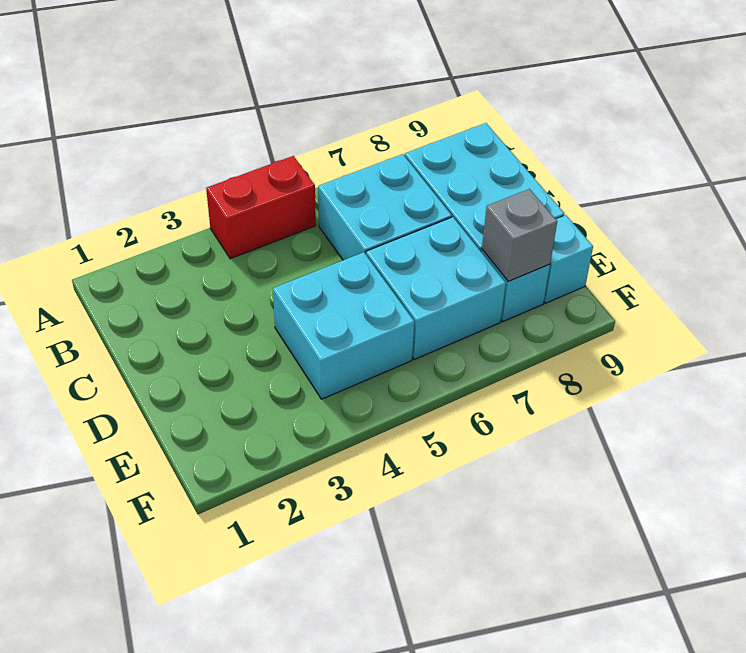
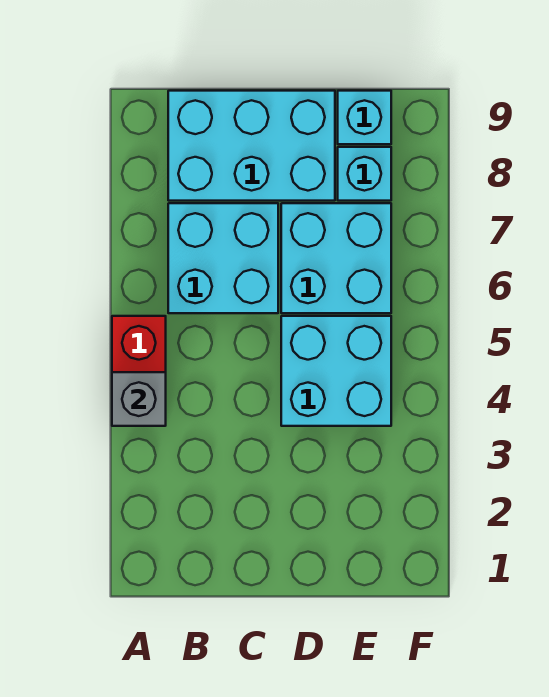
grey brick E8 level 2 -> grey brick A4 level 2

